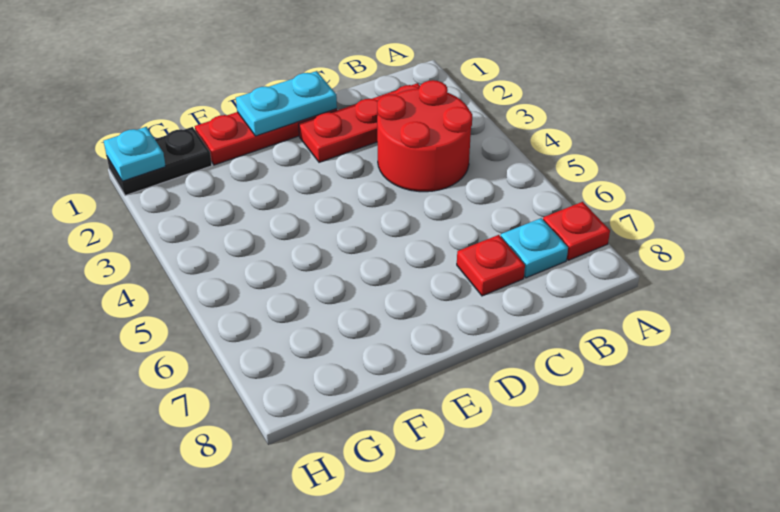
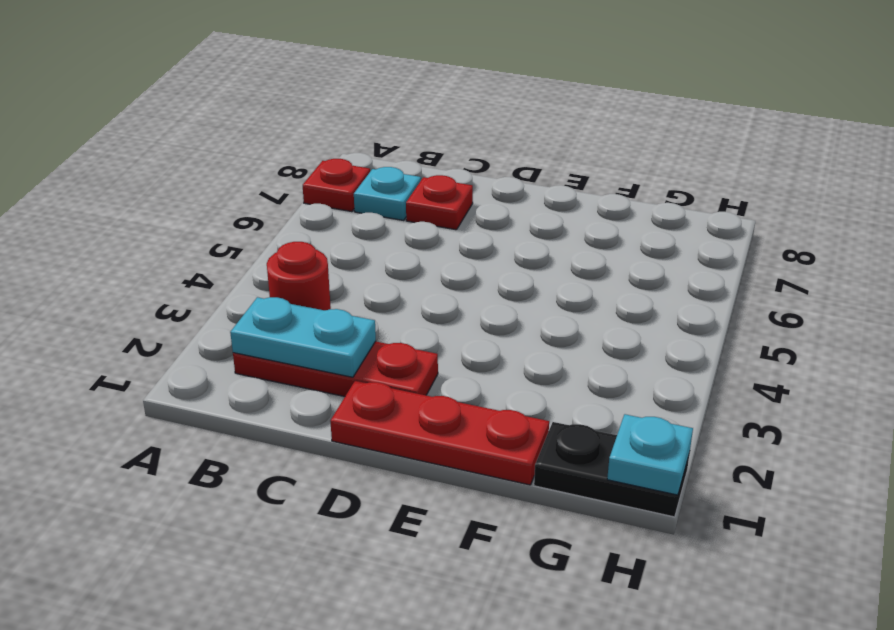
red round brick B3:C4 level 1 -> red round brick B3 level 1
cyan plate D1:E1 level 2 -> cyan plate B2:C2 level 2

